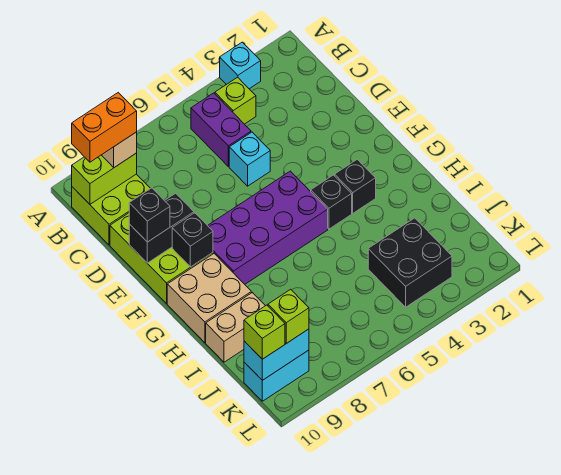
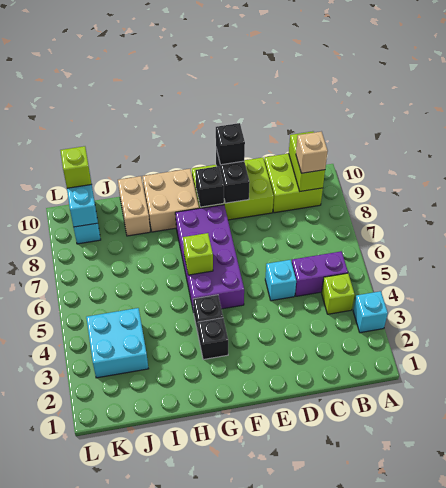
orange brick B9:B10 level 4 -> none
black brick J3:K4 level 1 -> cyan brick J3:K4 level 1
lime brick K9 level 3 -> lime brick G6 level 2

